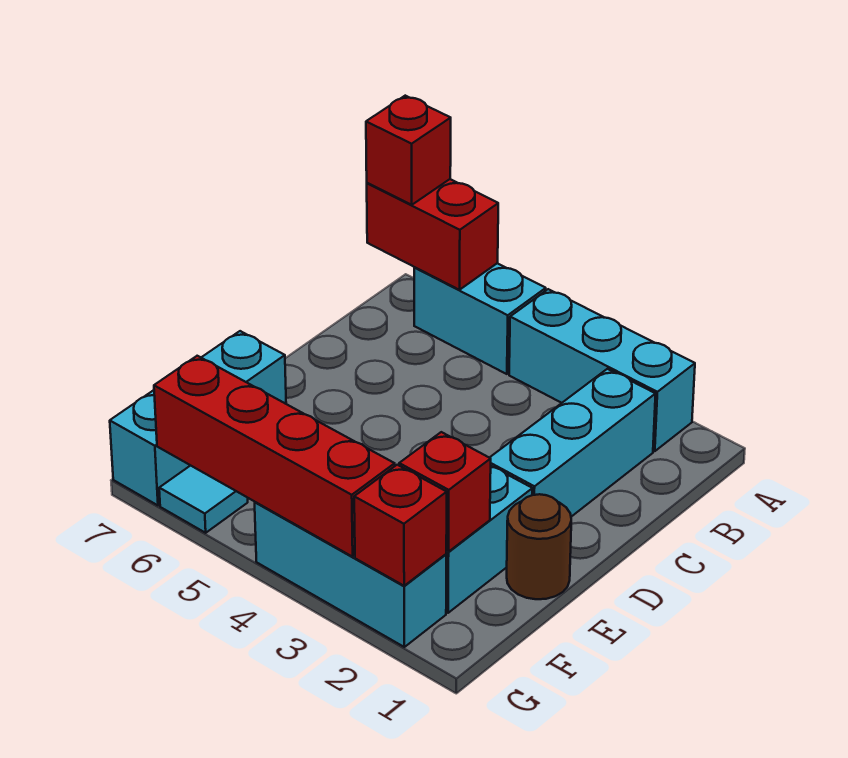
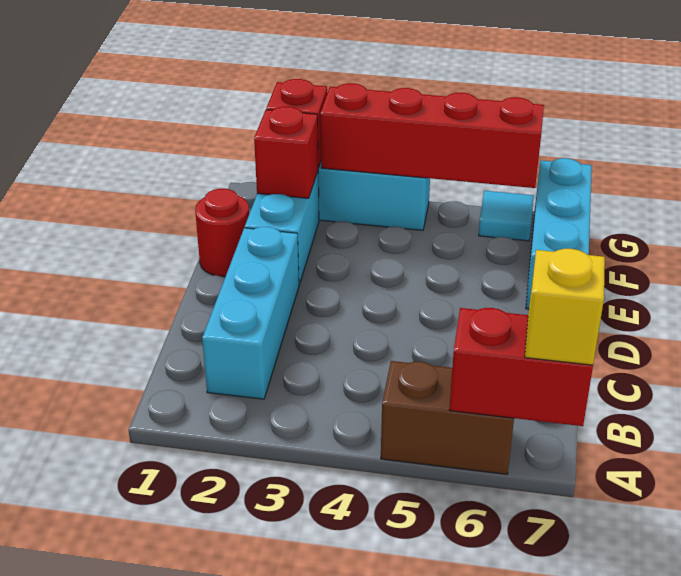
cyan brick A2:A4 level 1 -> none
cyan brick A5:A6 level 1 -> brown brick A5:A6 level 1
red brick A7 level 3 -> yellow brick A7 level 3
brown round brick E1 level 1 -> red round brick E1 level 1

